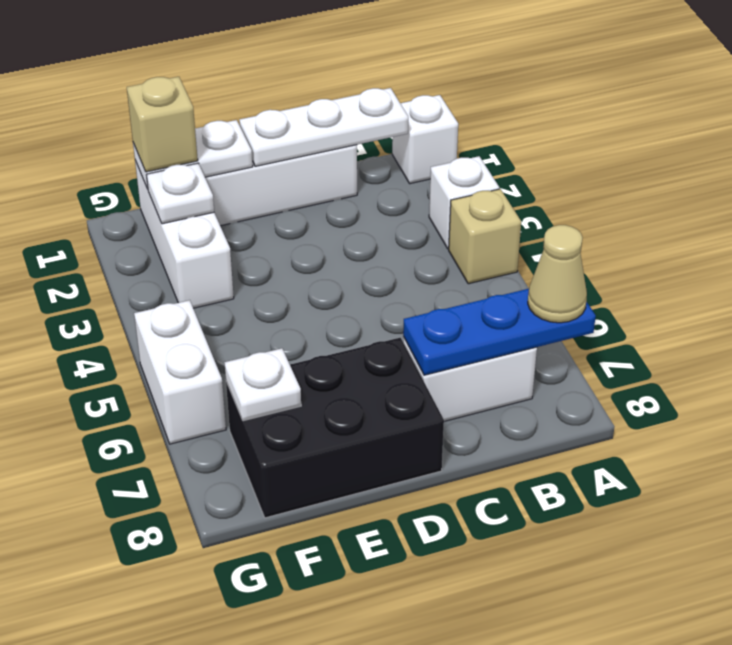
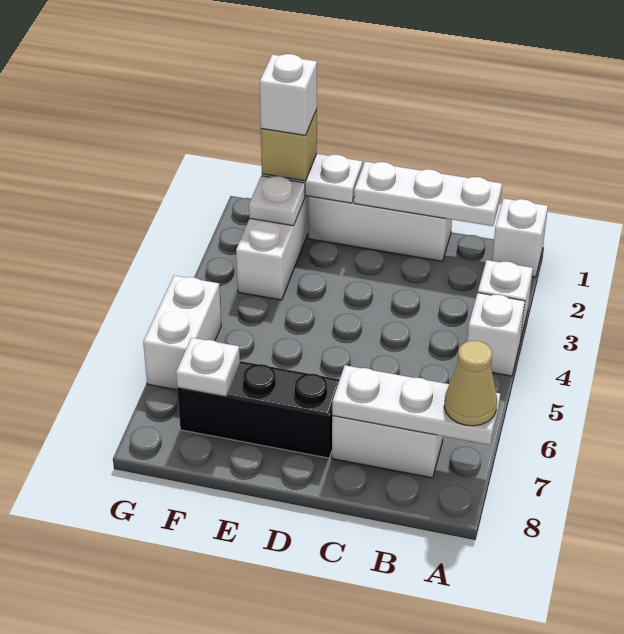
tan brick A4 level 1 -> white brick A4 level 1
blue plate A7:C7 level 2 -> white plate A7:C7 level 2
black brick D7:F8 level 1 -> black brick D7:F7 level 1
none -> white brick F1 level 4

